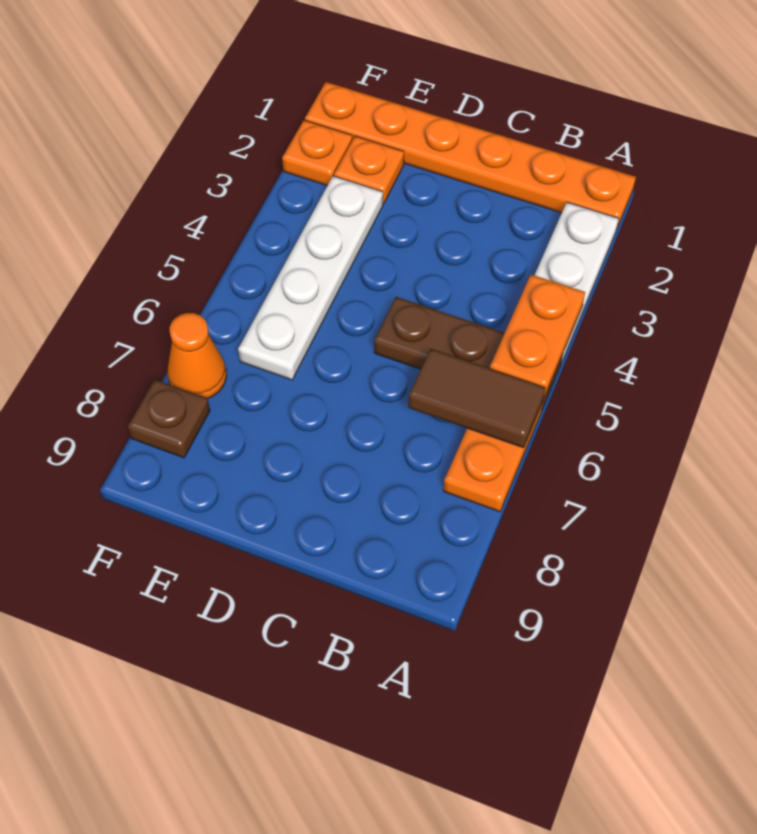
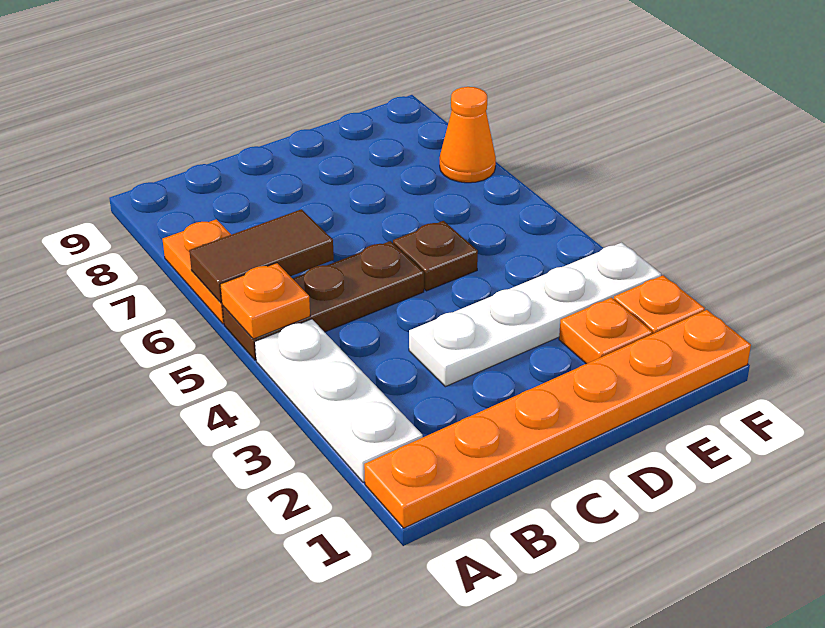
orange plate A4:A5 level 2 -> orange plate A5 level 2
white plate E3:E6 level 1 -> white plate C3:F3 level 1
brown plate F8 level 1 -> brown plate D5 level 1

